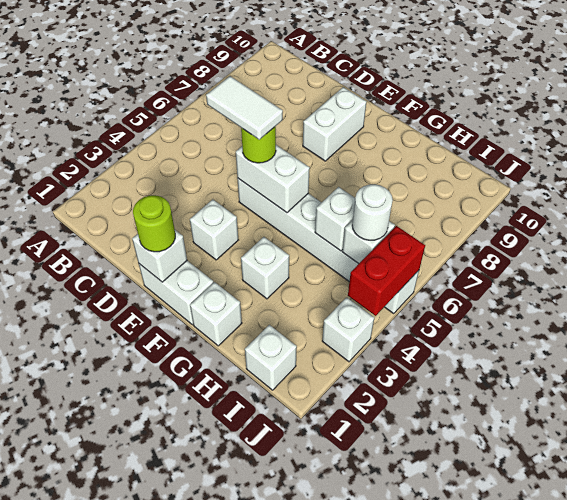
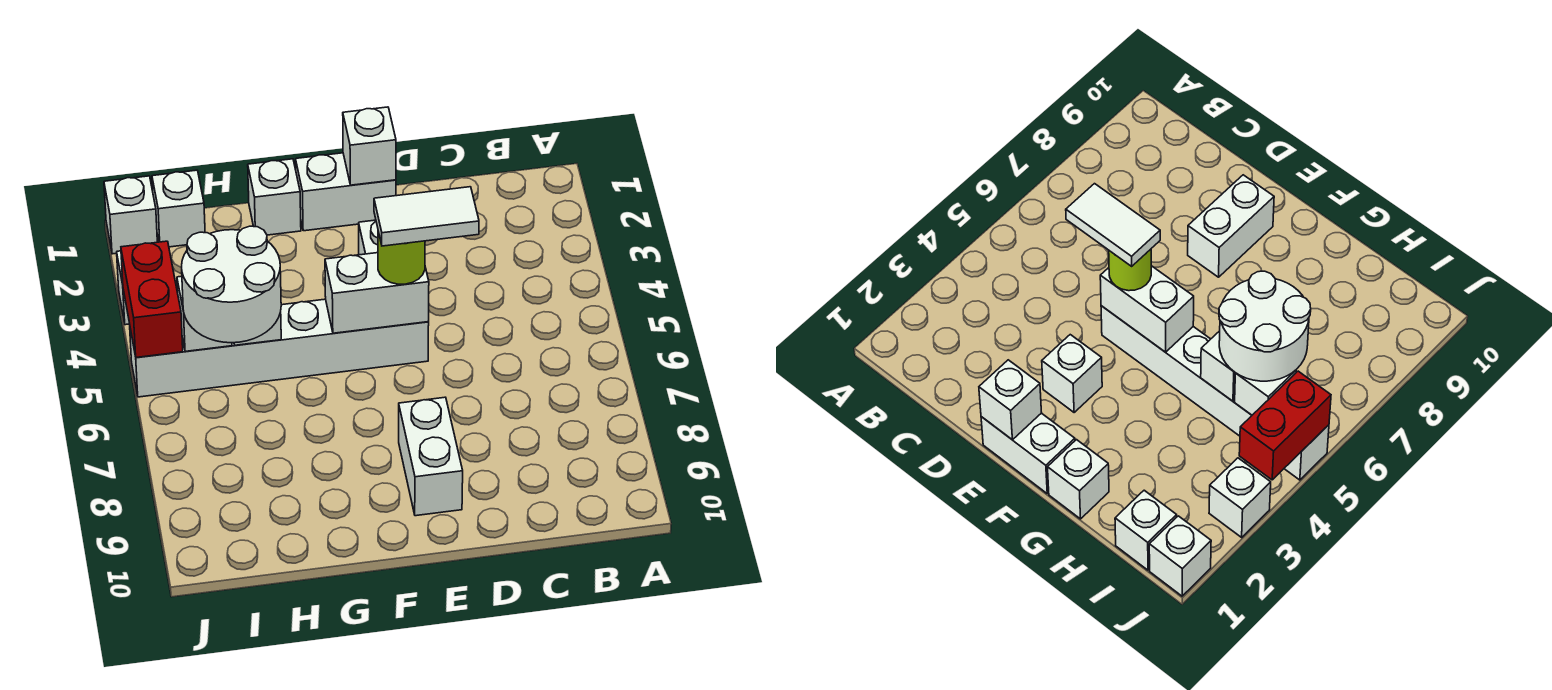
lime round brick E1 level 3 -> none
white brick G3 level 1 -> white brick J1 level 1
white round brick I5 level 3 -> white round brick H5:I6 level 3

